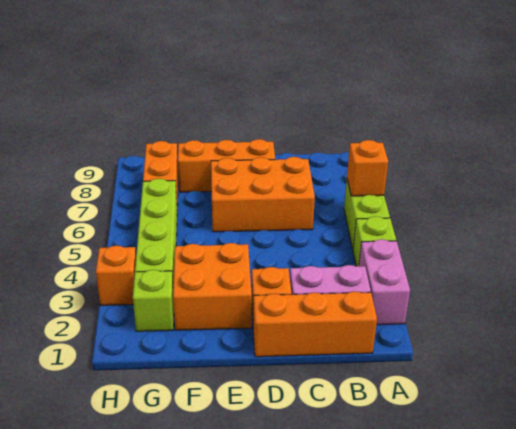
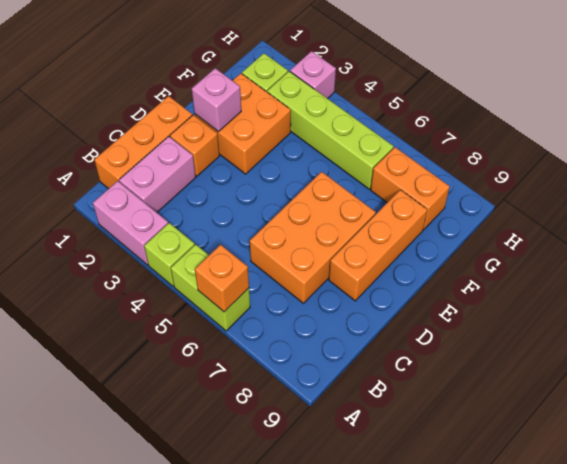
none -> pink brick E2 level 2
orange brick H3 level 1 -> pink brick H3 level 1

